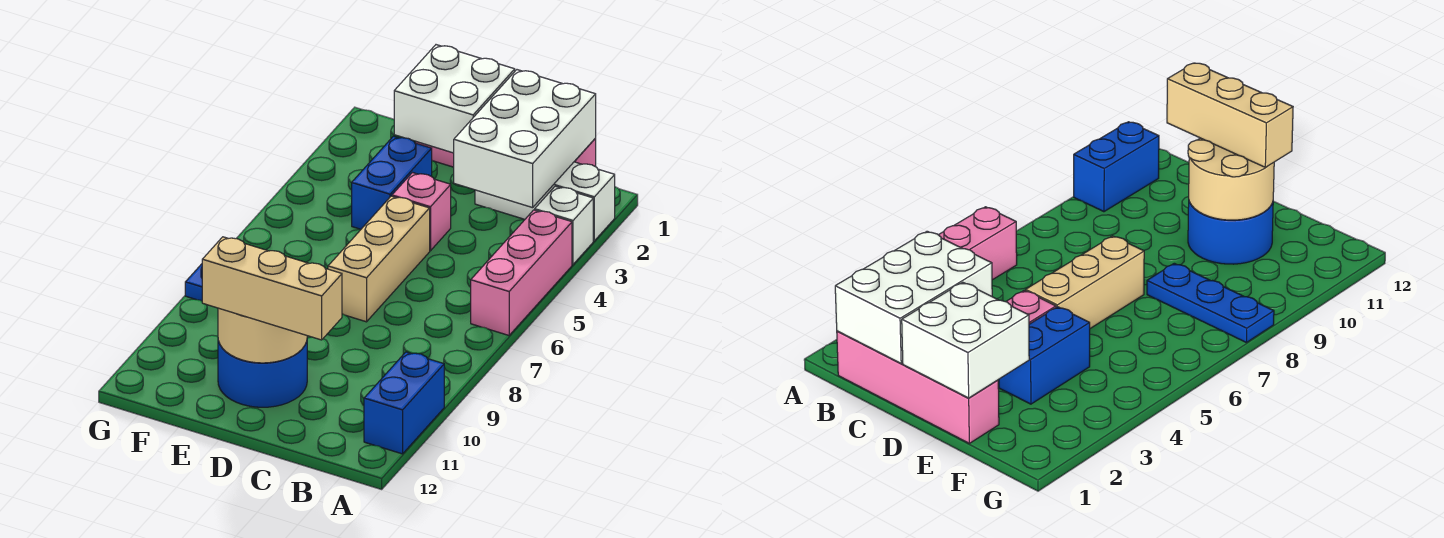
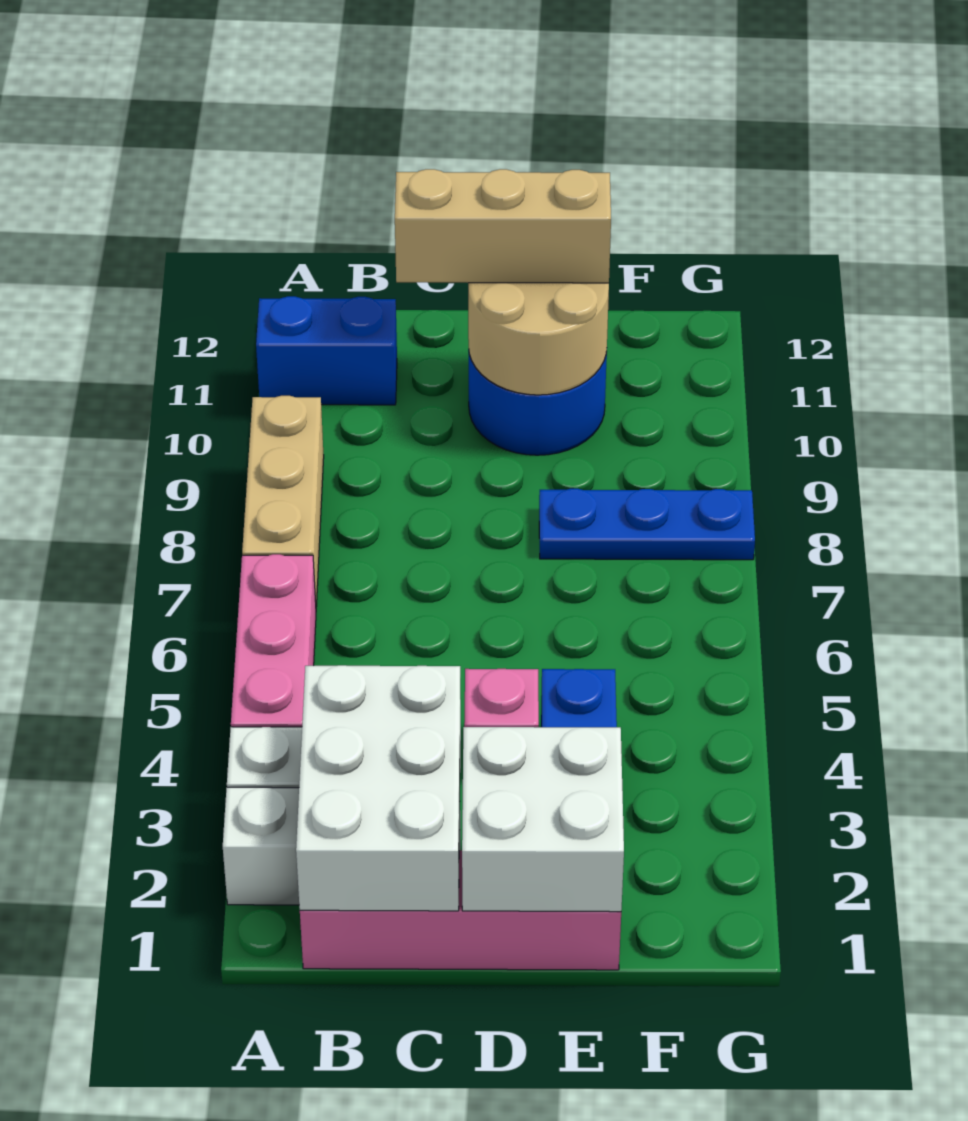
blue brick A10:A11 level 1 -> blue brick A11:B11 level 1
tan brick D5:D7 level 1 -> tan brick A7:A9 level 1

